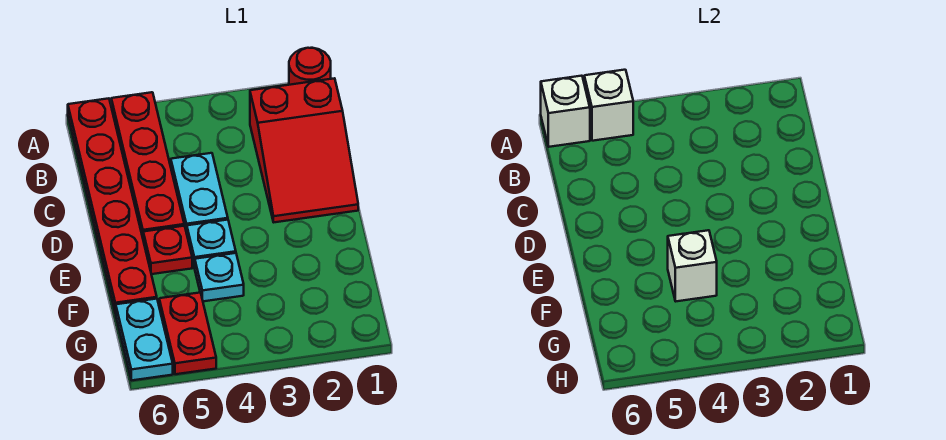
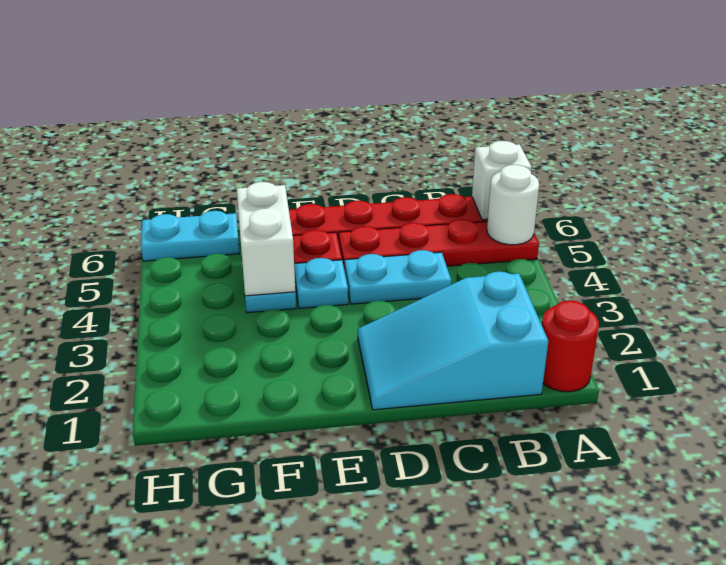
white brick A5 level 2 -> white round brick A5 level 2
red slope B1:D2 level 1 top B -> cyan slope B1:D2 level 1 top B
white brick F4 level 2 -> white brick F4:F5 level 2
red plate G5:H5 level 1 -> none

